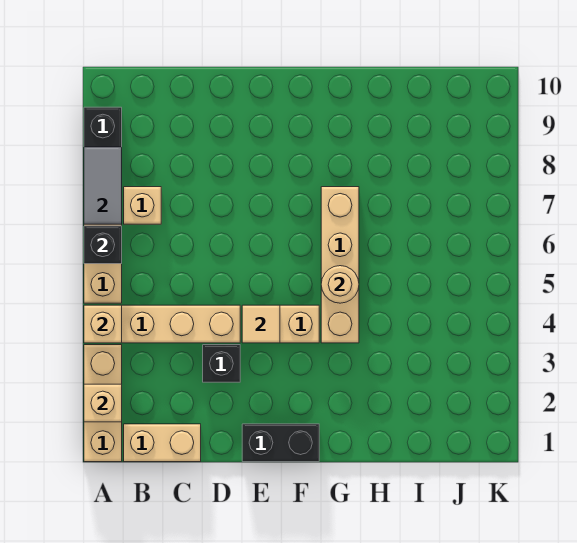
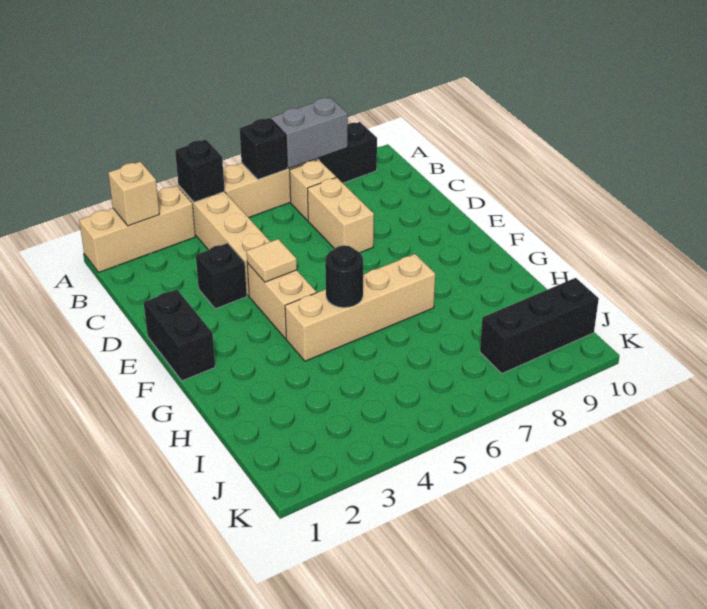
tan brick A4 level 2 -> black brick A4 level 2
grey tile A7:A8 level 2 -> grey brick A7:A8 level 2
tan brick B1:C1 level 1 -> tan brick C7:D7 level 1
tan round brick G5 level 2 -> black round brick G5 level 2
none -> black brick J8:J10 level 1

